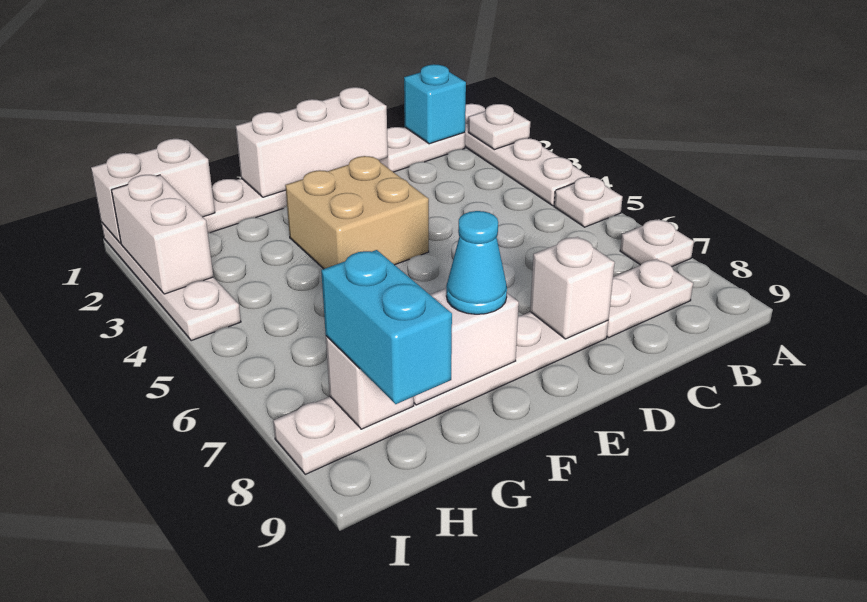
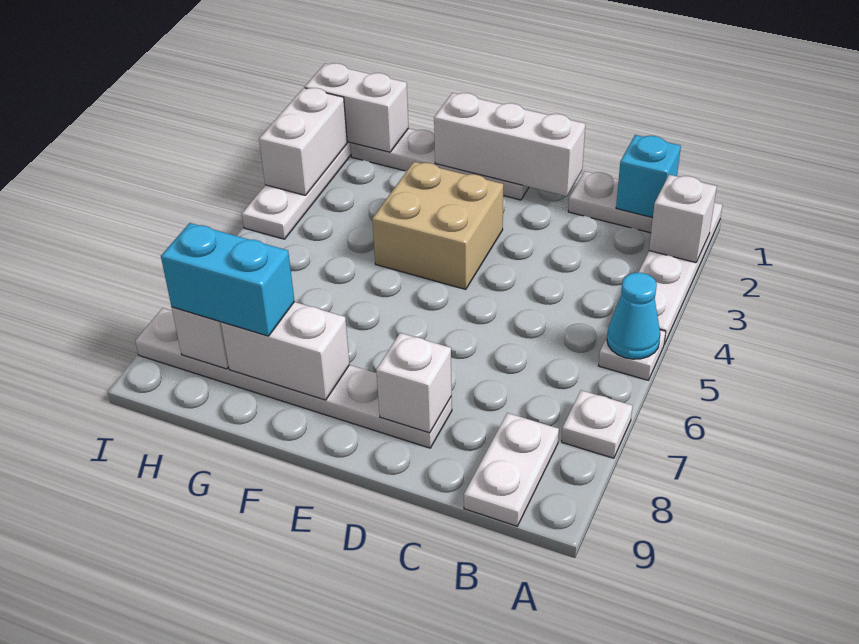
white plate A2 level 2 -> white brick A2 level 2
white plate B8:C8 level 1 -> white plate B8:B9 level 1
cyan cone F8 level 3 -> cyan cone A5 level 2
cyan brick H8:H9 level 3 -> cyan brick G8:H8 level 3

